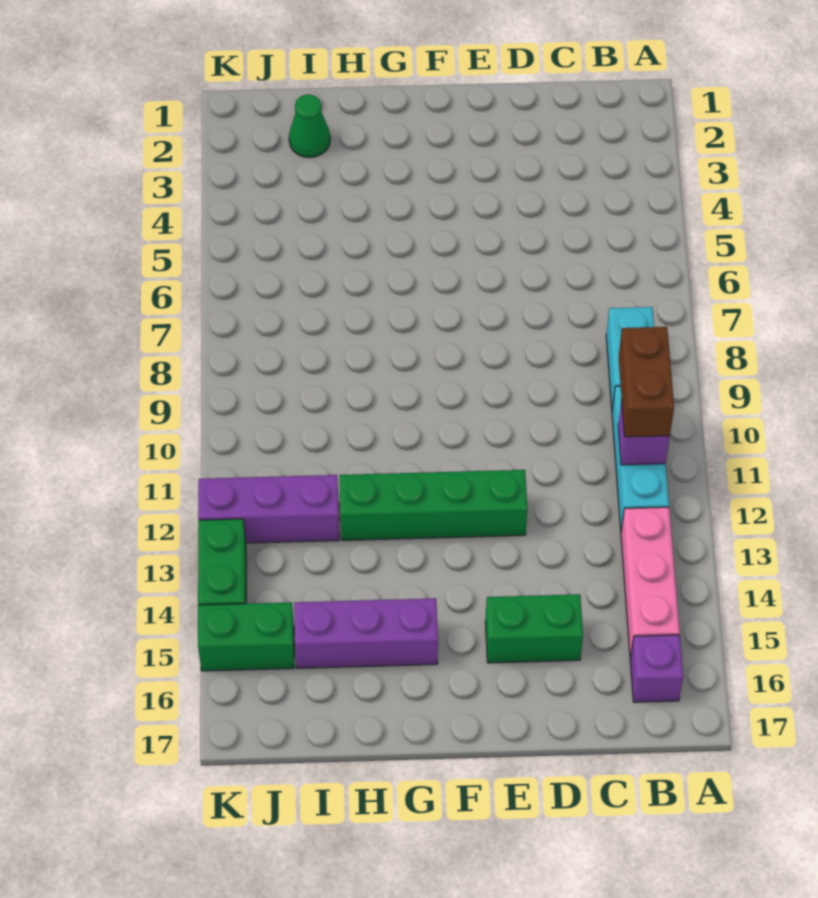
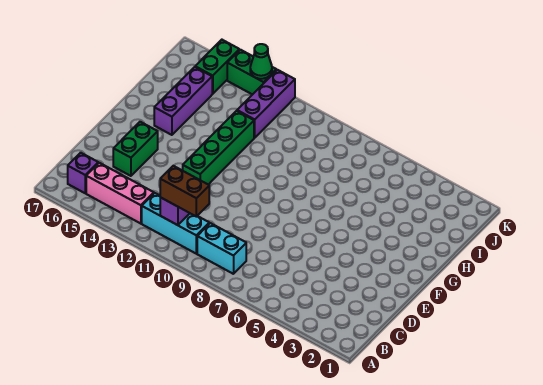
green cone I2 level 1 -> green cone K13 level 2

